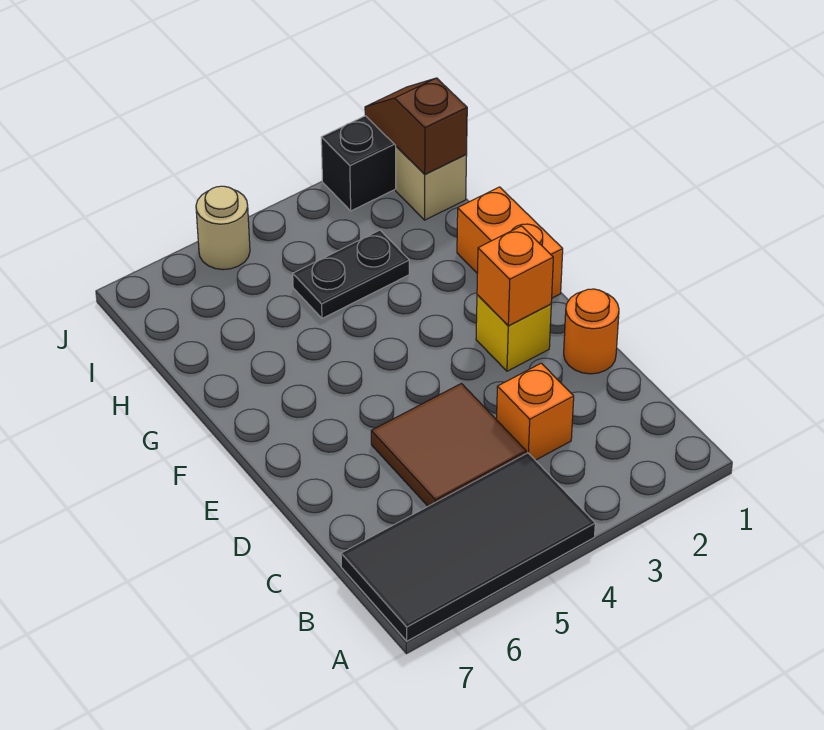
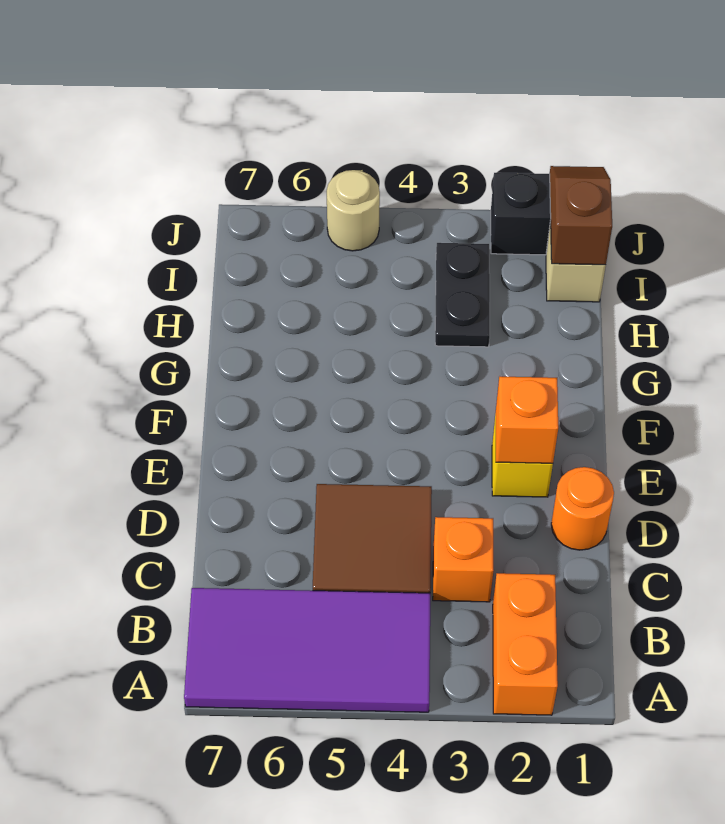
black tile A4:B7 level 1 -> purple tile A4:B7 level 1
orange brick F1:G1 level 1 -> orange brick A2:B2 level 1
black plate H3:H4 level 1 -> black plate H3:I3 level 1

